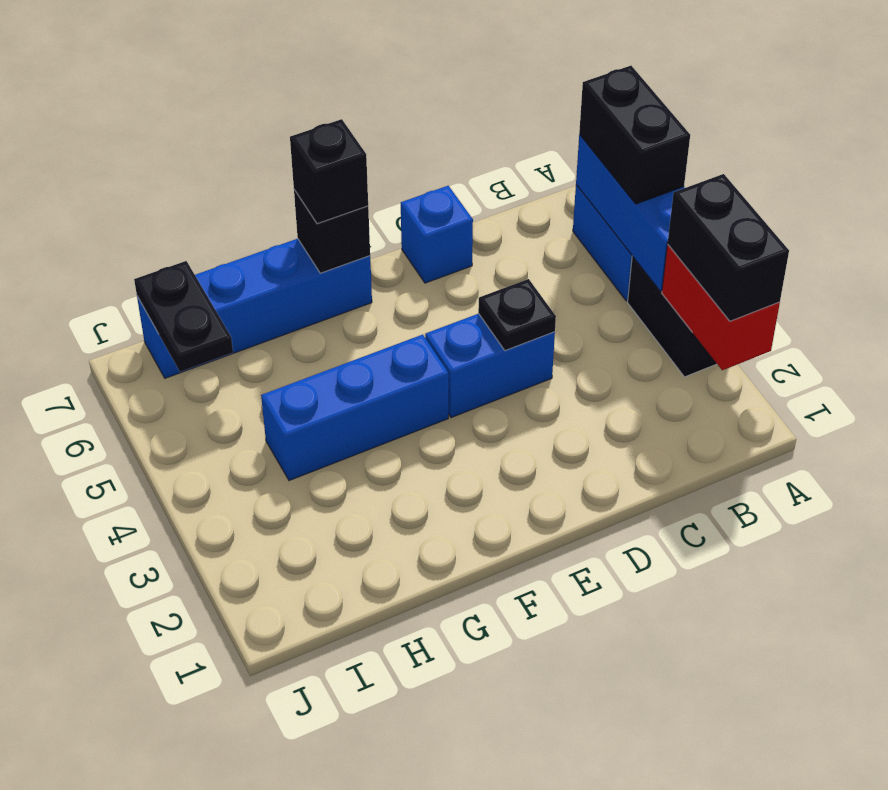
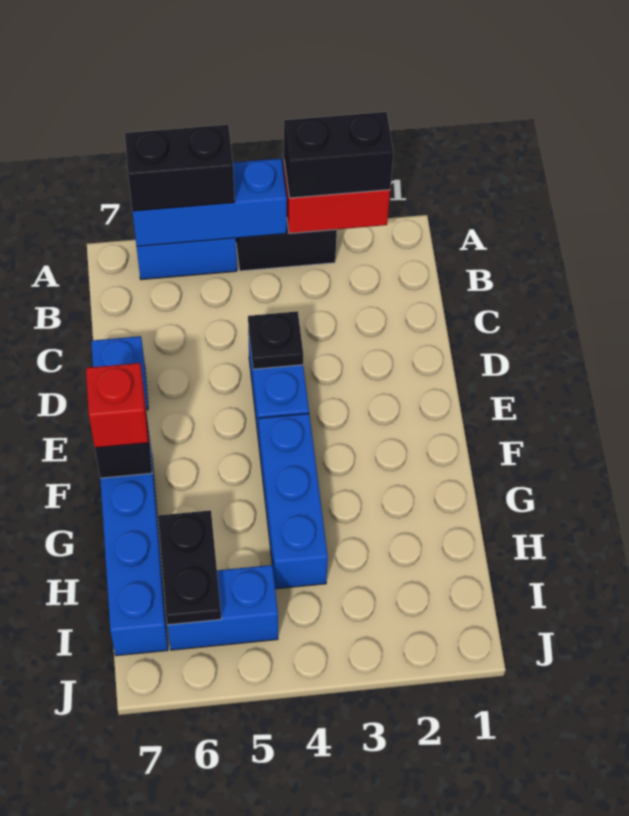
black brick F7 level 3 -> red brick F7 level 3
none -> blue brick I5:I6 level 1
black plate I6:I7 level 2 -> black plate H6:I6 level 2

